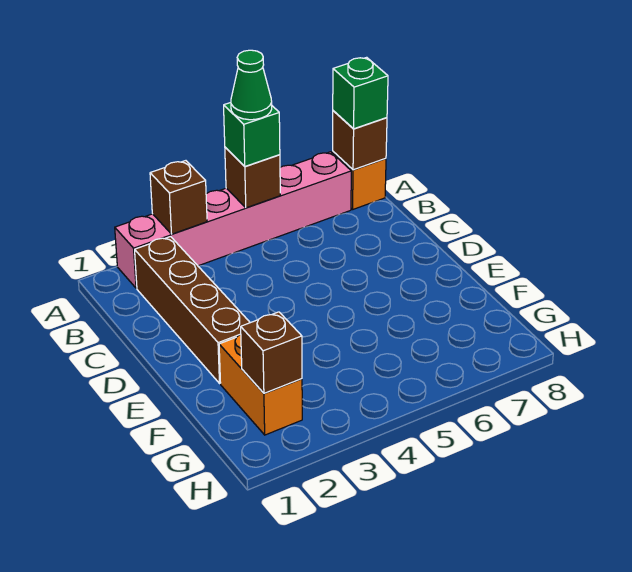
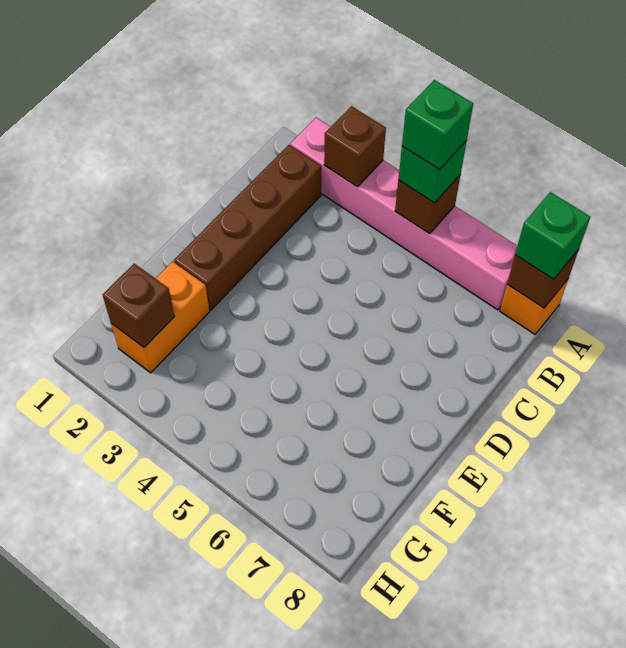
green cone A5 level 4 -> green brick A5 level 4

